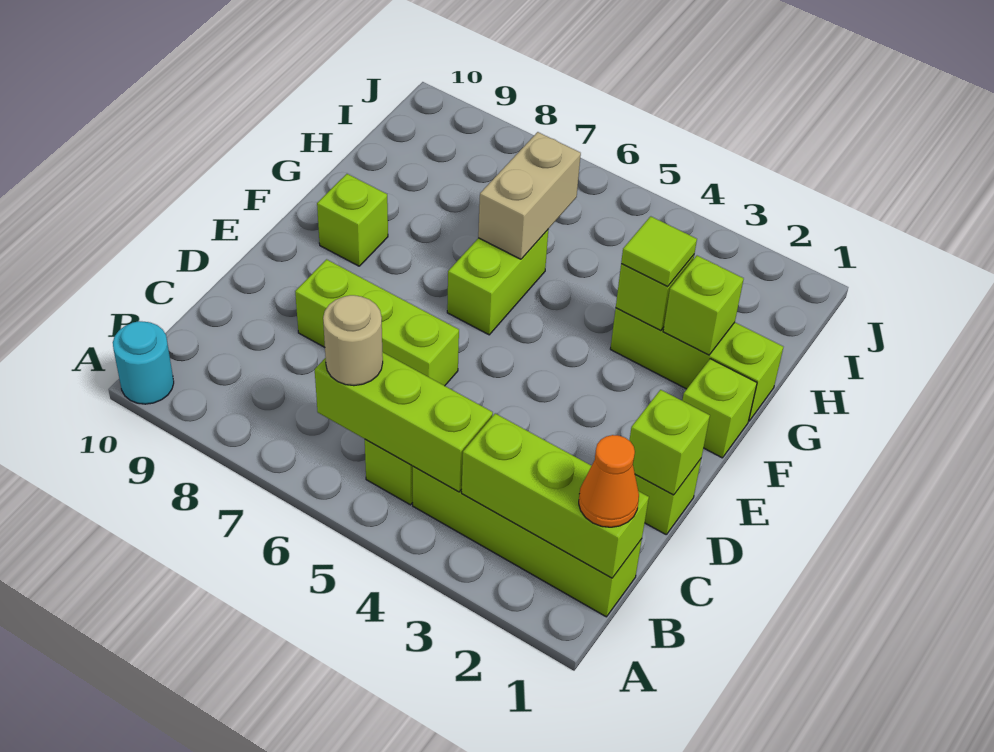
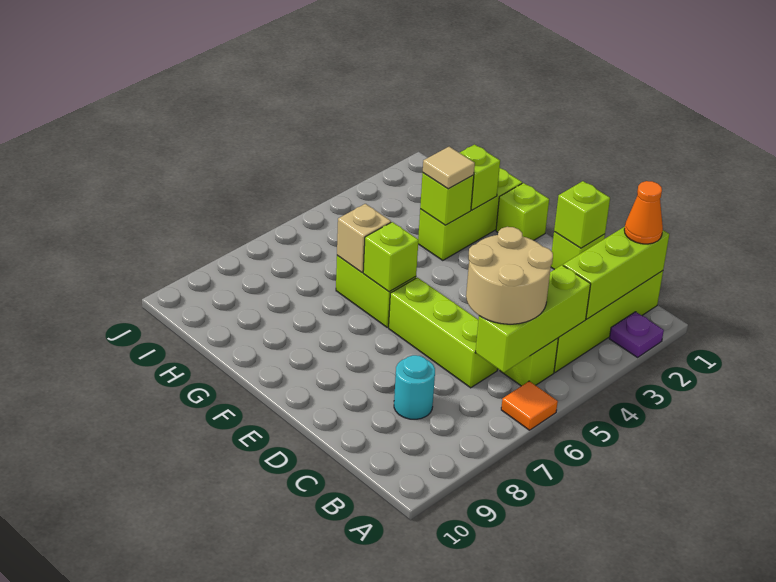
none -> purple plate A2 level 1
none -> orange tile A6 level 1
cyan round brick A10 level 1 -> cyan round brick C8 level 1
tan round brick B6 level 3 -> tan round brick B5:C6 level 3
lime brick D6:D8 level 1 -> lime brick C6:E6 level 1
lime brick F9 level 1 -> lime brick F6 level 2
lime tile G3 level 3 -> tan tile G3 level 3
tan brick G6:H6 level 2 -> tan brick G6 level 2

